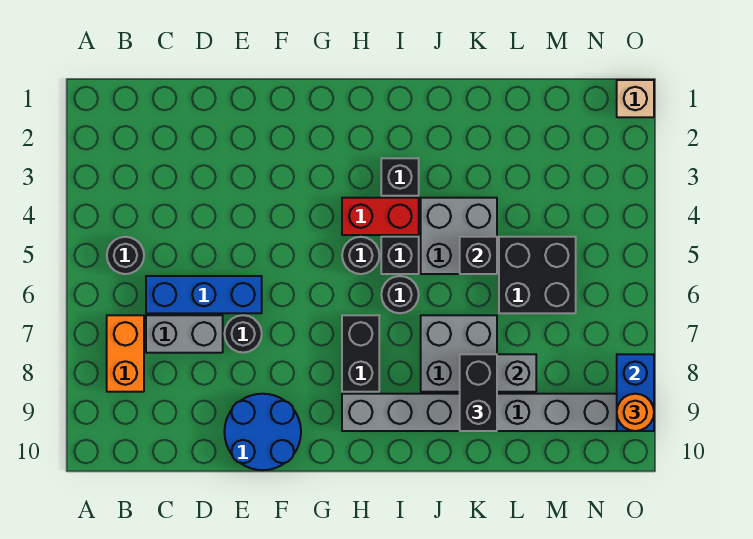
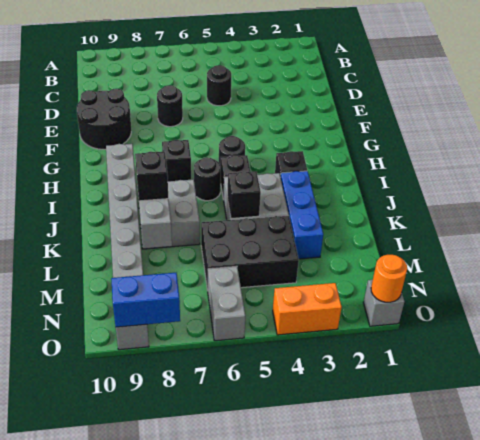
black round brick B5 level 1 -> black round brick D5 level 1
orange brick B7:B8 level 1 -> orange brick O3:O4 level 1
blue brick C6:E6 level 1 -> blue brick J3:L3 level 1
grey brick C7:D7 level 1 -> grey brick N6:O6 level 1
blue round brick E9:F10 level 1 -> black round brick E9:F10 level 1
red brick H4:I4 level 1 -> none
black brick H7:H8 level 1 -> black brick H7 level 1
black brick K8:K9 level 3 -> black brick K8 level 3
black brick L5:M6 level 1 -> black brick L4:M6 level 1
tan brick O1 level 1 -> grey brick O1 level 1
orange round brick O9 level 3 -> orange round brick O1 level 2

